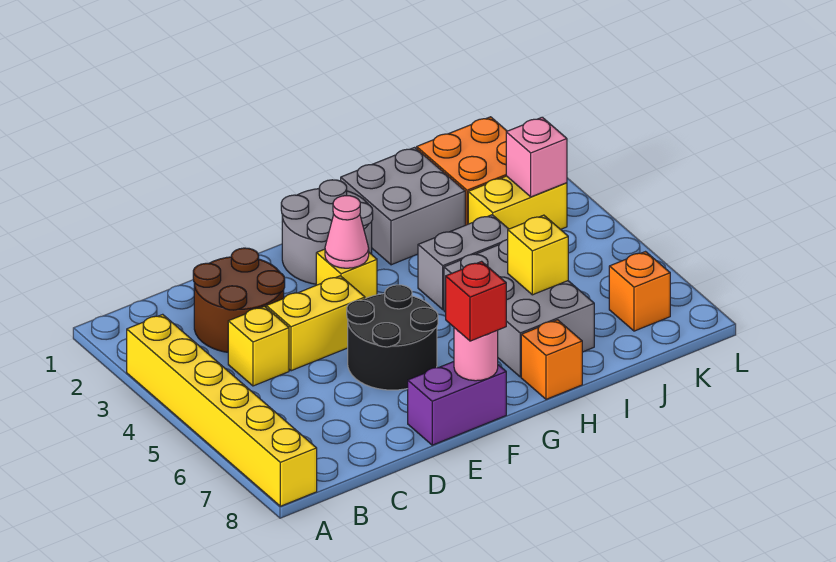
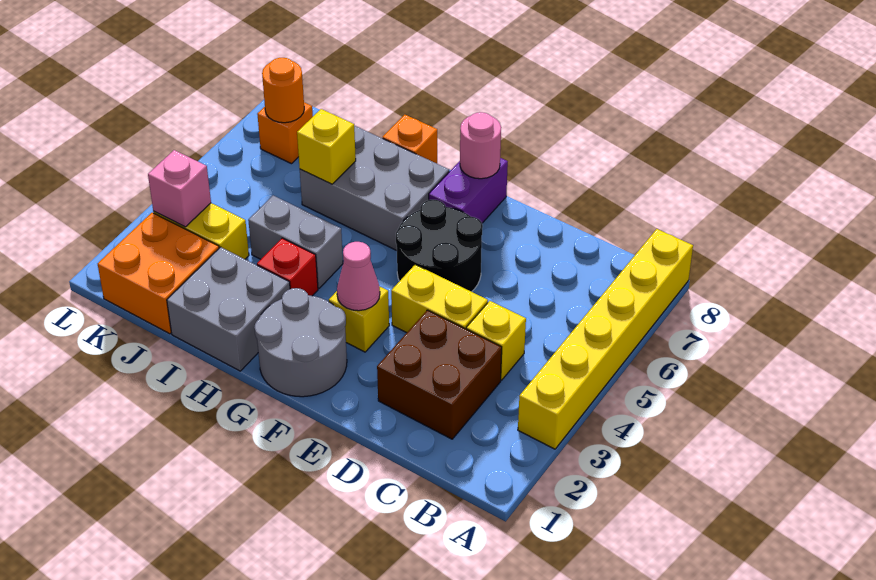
brown round brick C2:D3 level 1 -> brown brick C2:D3 level 1
purple brick E8:F8 level 1 -> purple brick F7:F8 level 1
red brick F8 level 3 -> red brick H3 level 1
grey brick H5:I7 level 1 -> grey brick G6:I7 level 1
none -> orange round brick K7 level 2

